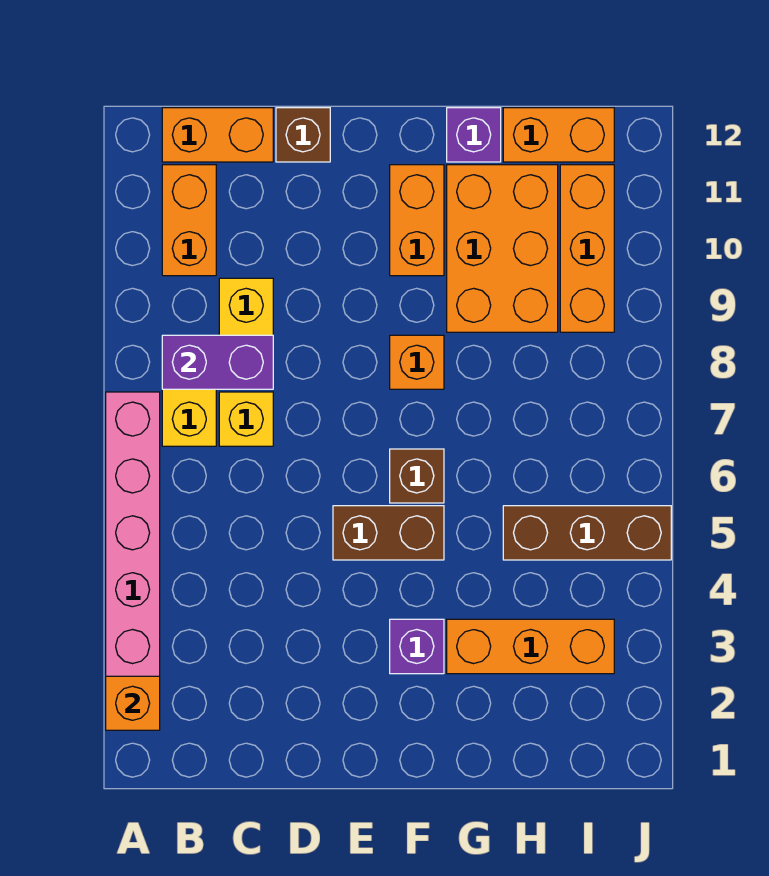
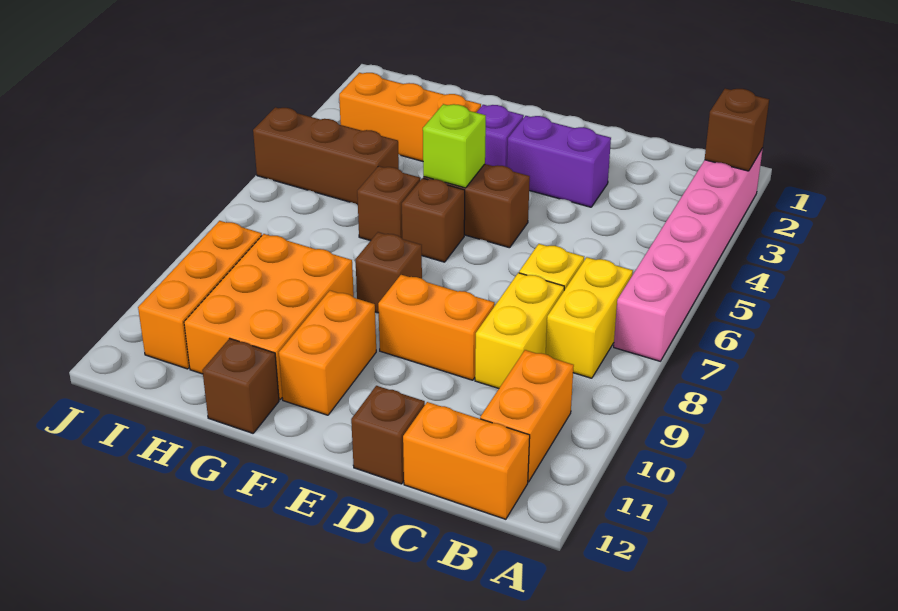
orange brick A2 level 2 -> brown brick A2 level 2
purple brick B8:C8 level 2 -> purple brick D3:E3 level 1
none -> lime brick F5 level 2
orange brick F8 level 1 -> brown brick F8 level 1
none -> brown brick G6 level 1
purple brick G12 level 1 -> brown brick G12 level 1
orange brick H12:I12 level 1 -> orange brick D9:E9 level 1

